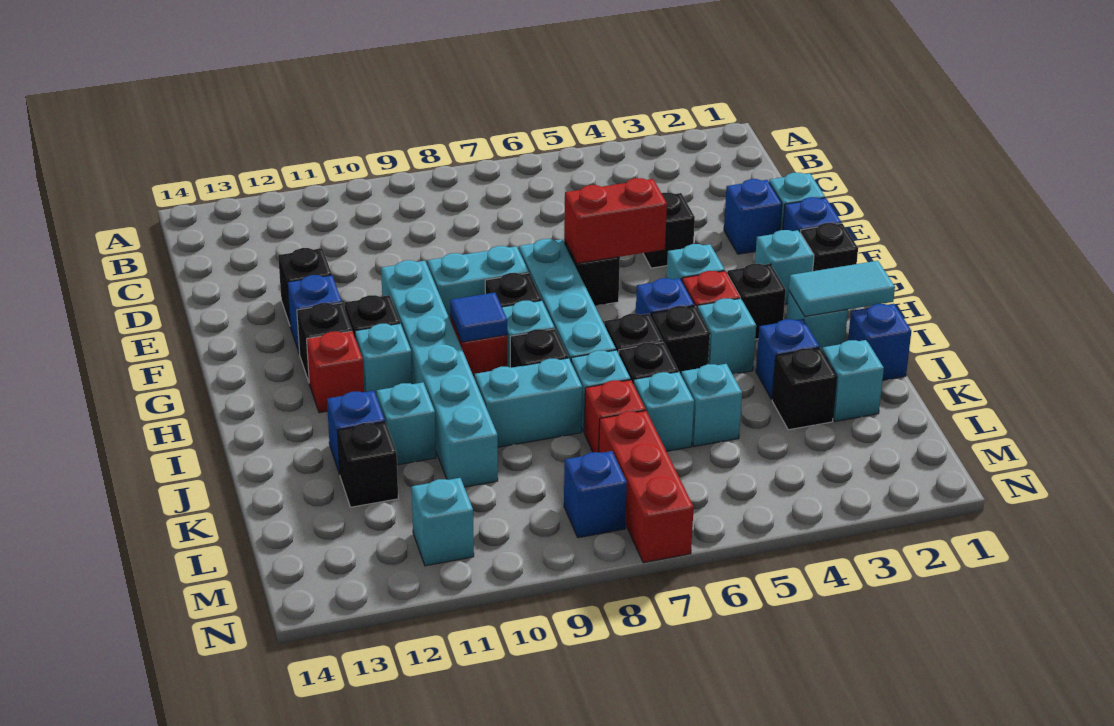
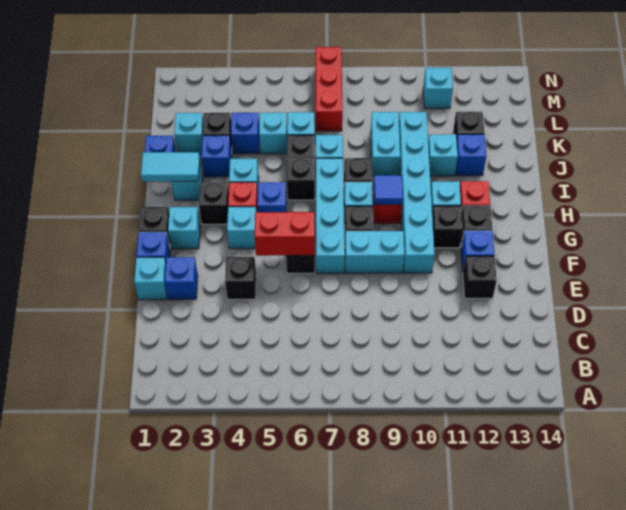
black brick I5 level 1 -> none
cyan brick J8:J9 level 1 -> cyan brick J9:K9 level 1
red brick K7 level 1 -> none
blue brick M8 level 1 -> blue brick K4 level 1

